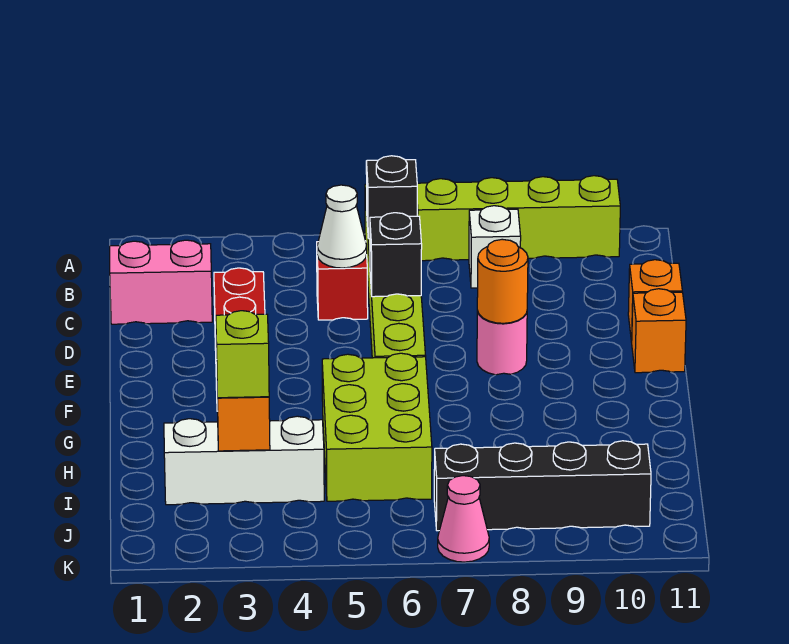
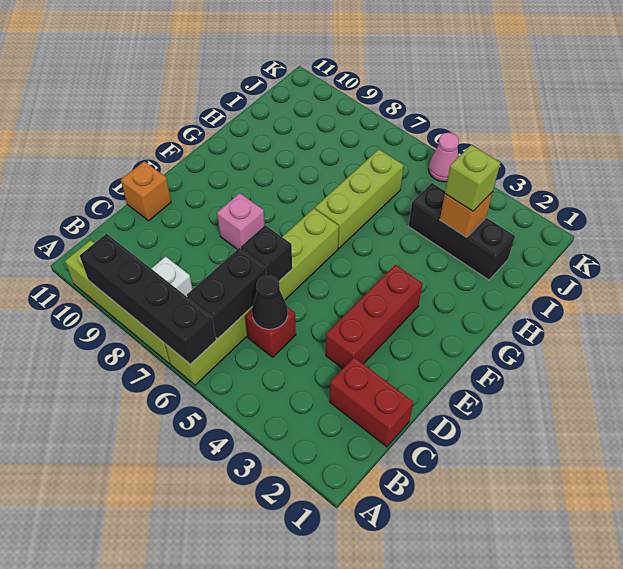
black brick B6 level 2 -> black brick B6:C6 level 2
pink brick C1:C2 level 1 -> red brick C1:C2 level 1
white cone C5 level 2 -> black cone C5 level 2
pink round brick E8 level 1 -> pink brick E8 level 1
orange round brick E8 level 2 -> none
orange brick E11 level 1 -> none
lime brick G5:I6 level 1 -> lime brick G6:I6 level 1
white brick I2:I4 level 1 -> black brick I2:I4 level 1
black brick J7:J10 level 1 -> black brick A6:A9 level 2
pink cone K7 level 1 -> pink cone K5 level 1

